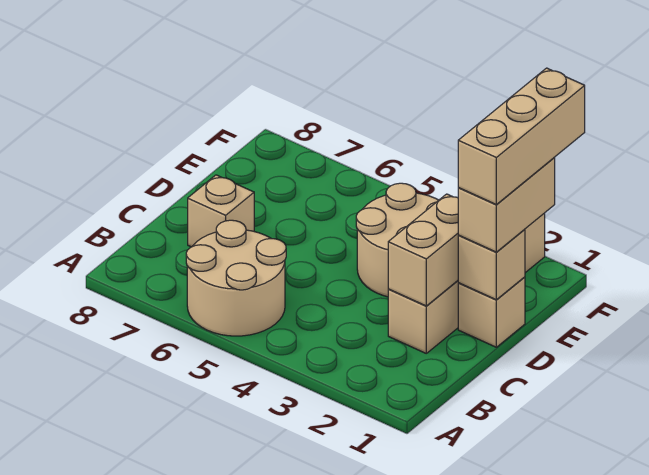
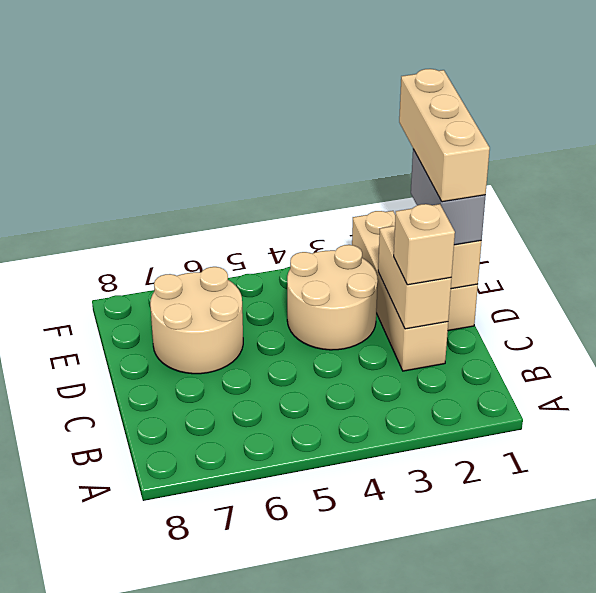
tan round brick A5:B6 level 1 -> tan round brick D6:E7 level 1
tan brick C7 level 1 -> tan brick C2 level 3
tan brick D1:E1 level 3 -> grey brick D1:E1 level 3

